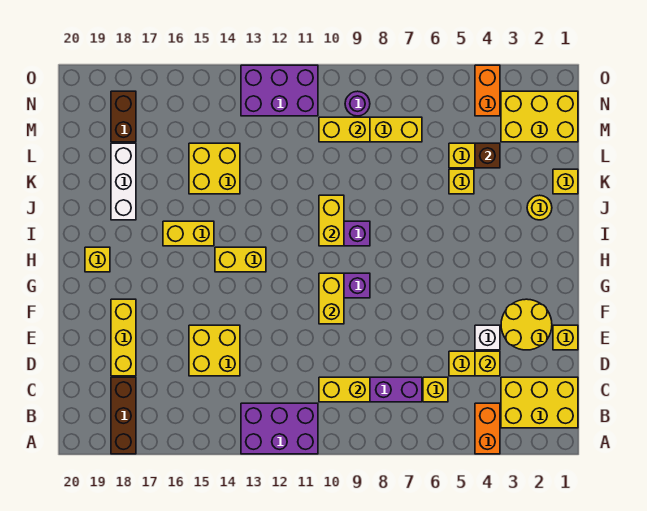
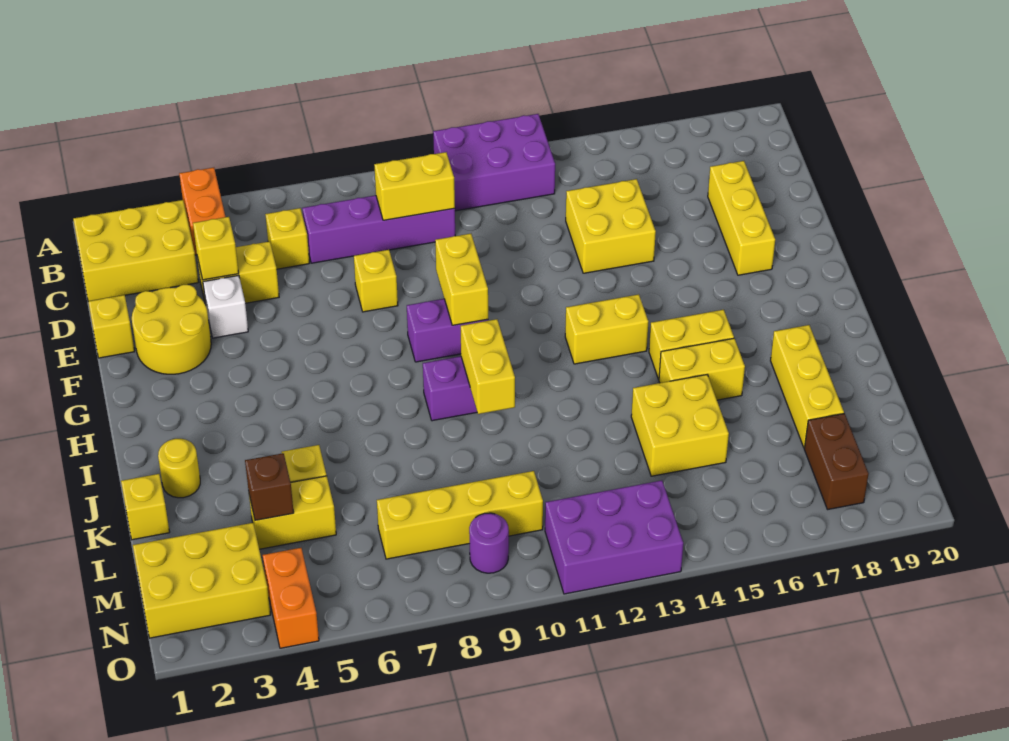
brown brick A18:C18 level 1 -> none
yellow brick H19 level 1 -> yellow brick E8 level 1
white brick J18:L18 level 1 -> yellow brick J18:L18 level 1
yellow brick M9:M10 level 2 -> yellow brick J15:J16 level 1

